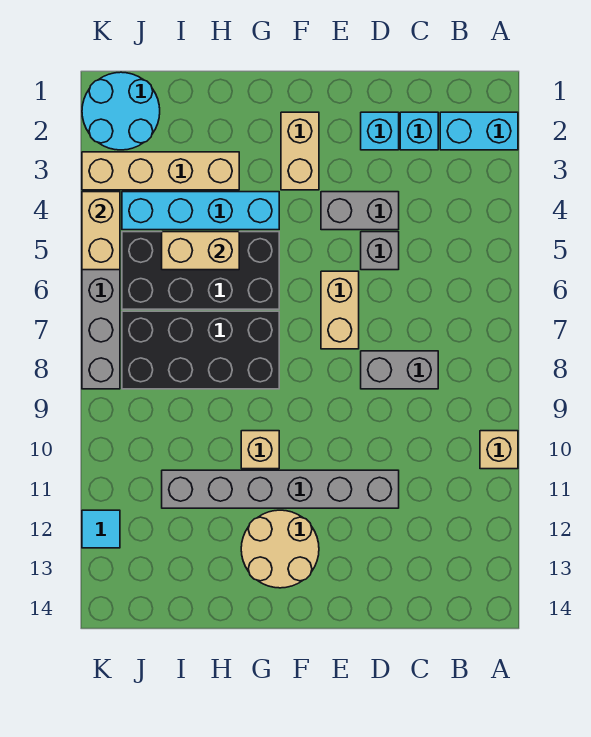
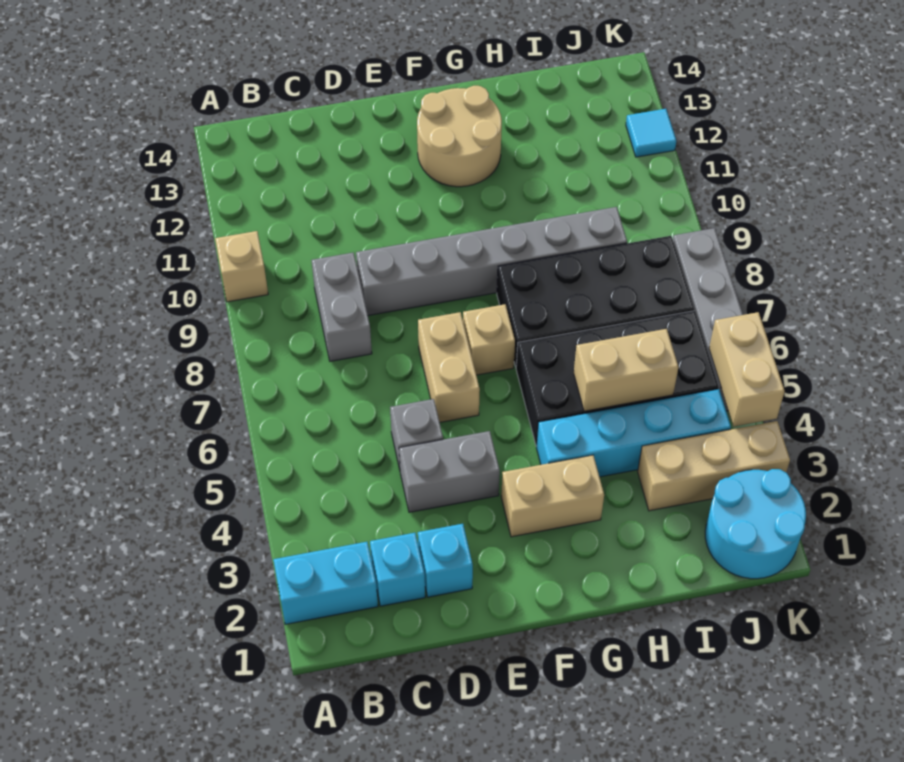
grey brick C8:D8 level 1 -> grey brick C8:C9 level 1
grey brick D11:I11 level 1 -> grey brick D9:I9 level 1
tan brick F2:F3 level 1 -> tan brick F3:G3 level 1
tan brick G10 level 1 -> tan brick F7 level 1
tan brick H3:K3 level 1 -> tan brick I3:K3 level 1

